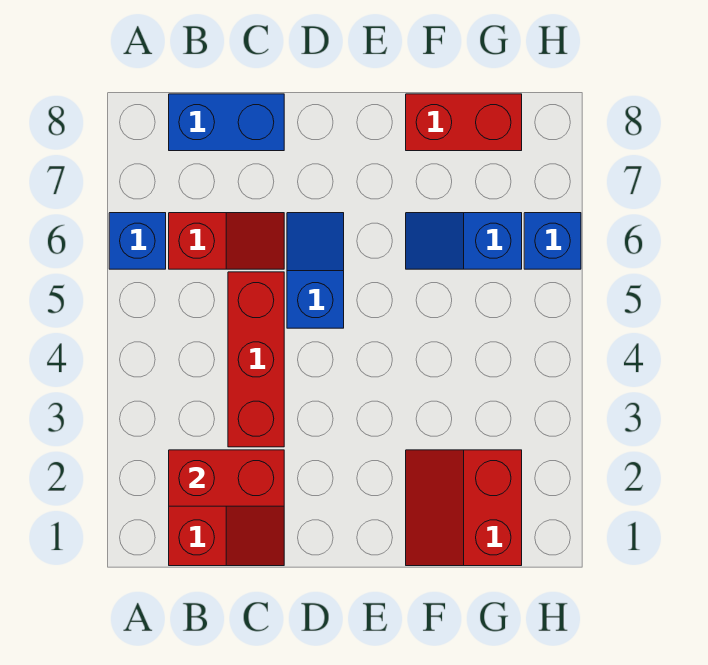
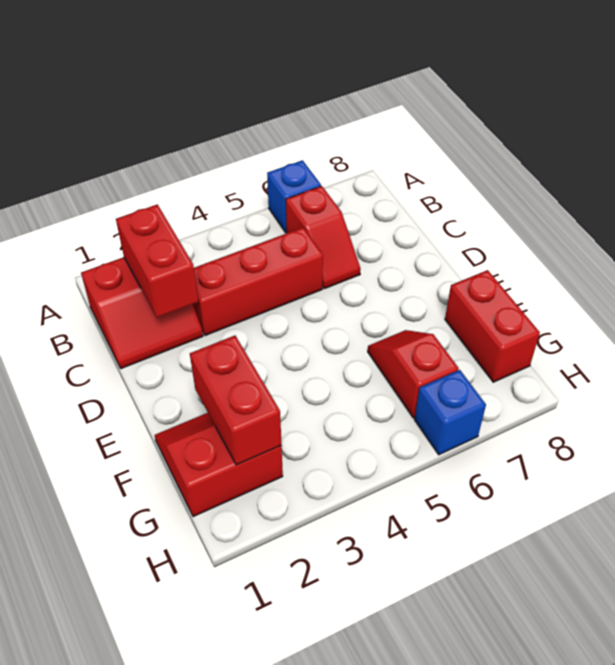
blue brick B8:C8 level 1 -> none
blue slope D5:D6 level 1 top 5 -> none
none -> red brick F2:G2 level 2
blue slope F6:G6 level 1 top G -> red slope F6:G6 level 1 top G

